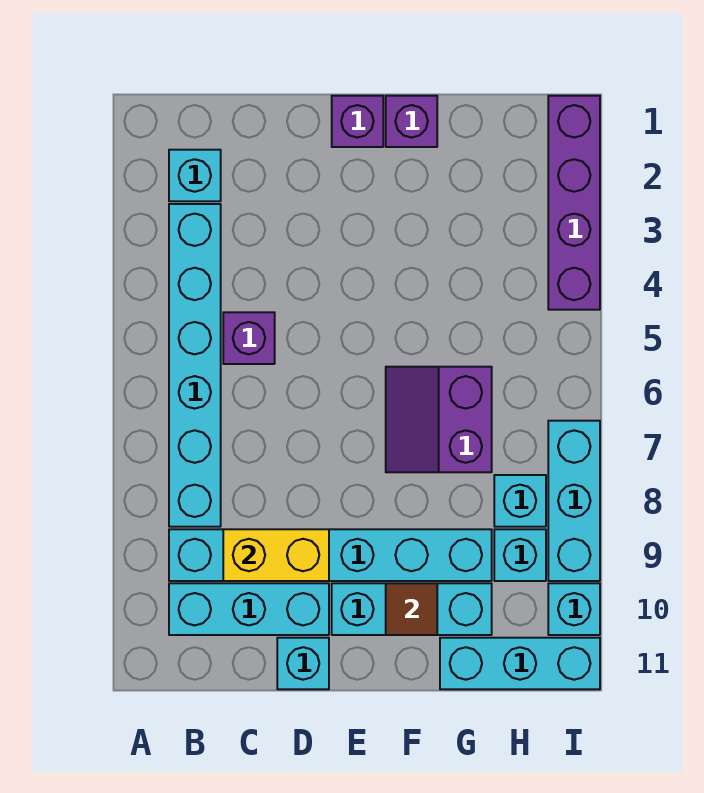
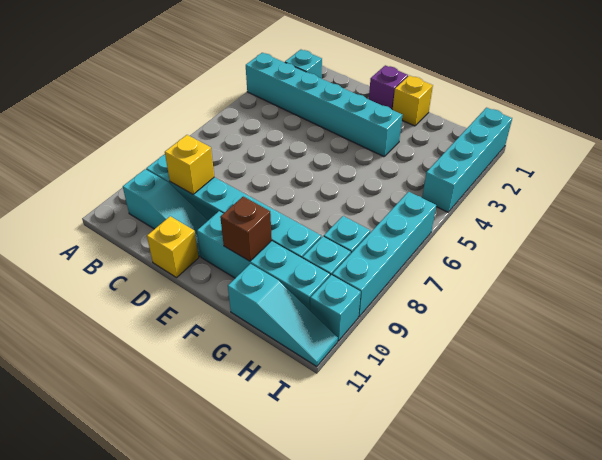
cyan brick B3:B8 level 1 -> cyan brick A3:F3 level 1
cyan brick B10:D10 level 1 -> cyan slope B10:D10 level 1 top B
purple brick C5 level 1 -> none
yellow brick C9:D9 level 2 -> yellow brick C9 level 2
cyan brick D11 level 1 -> yellow brick D11 level 1
cyan brick E10:G10 level 1 -> cyan brick E10:H10 level 1
purple brick F1 level 1 -> yellow brick F1 level 1
purple slope F6:G7 level 1 top G -> none
brown tile F10 level 2 -> brown brick F10 level 2
cyan brick G11:I11 level 1 -> cyan slope G11:I11 level 1 top G
purple brick I1:I4 level 1 -> cyan brick I1:I4 level 1
cyan brick I7:I9 level 1 -> cyan brick I6:I9 level 1

